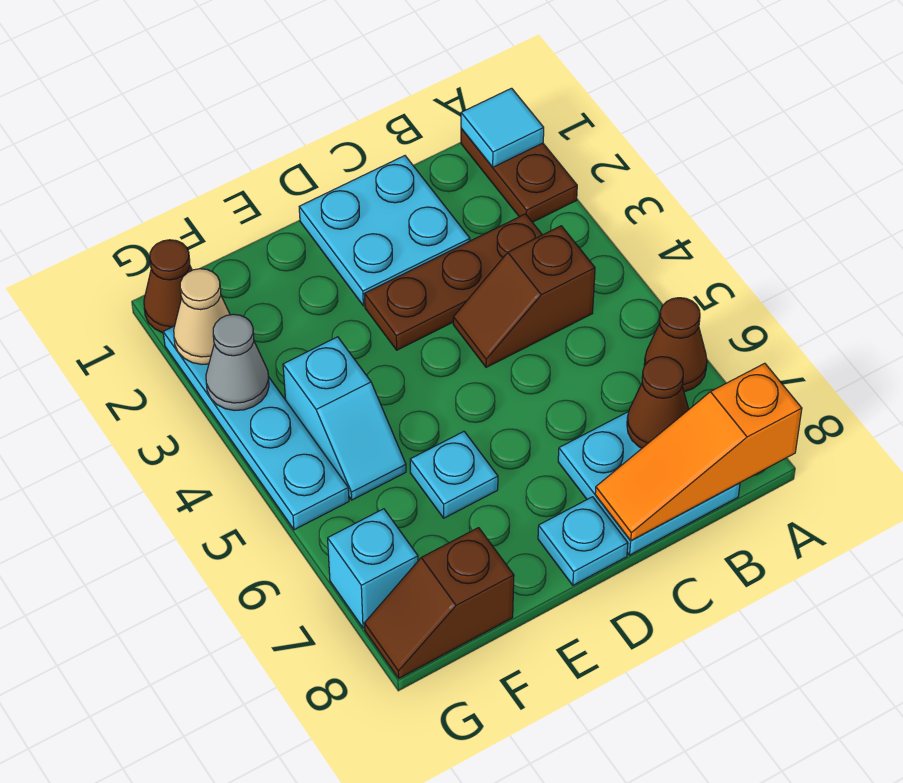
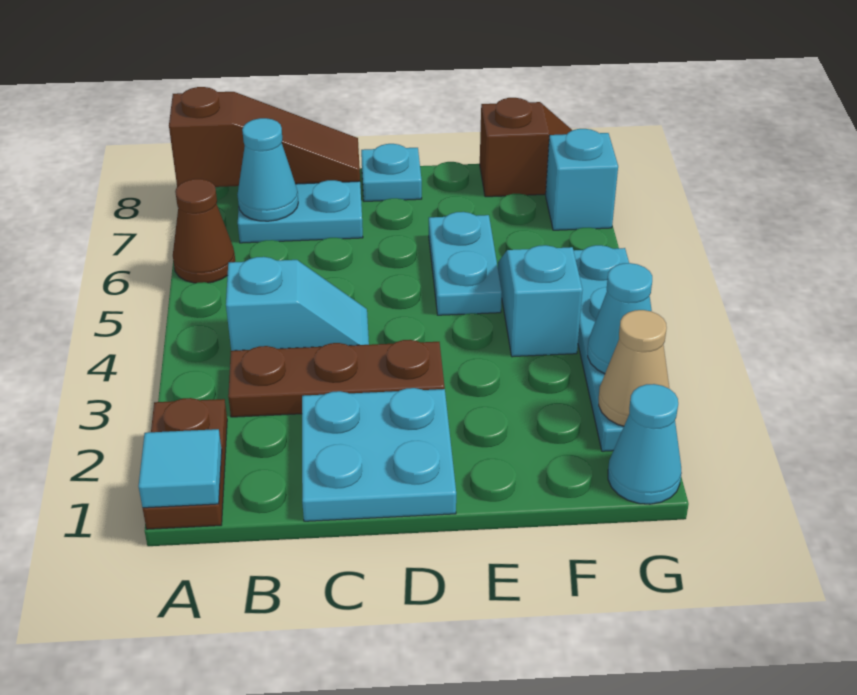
orange slope A8:C8 level 2 top A -> brown slope A8:C8 level 2 top A
brown slope B4:C4 level 1 top B -> cyan slope B4:C4 level 1 top B
brown cone B7 level 2 -> cyan cone B7 level 2
cyan plate E6 level 1 -> cyan plate E5:E6 level 1
brown cone G1 level 1 -> cyan cone G1 level 1
grey cone G3 level 2 -> cyan cone G3 level 2

